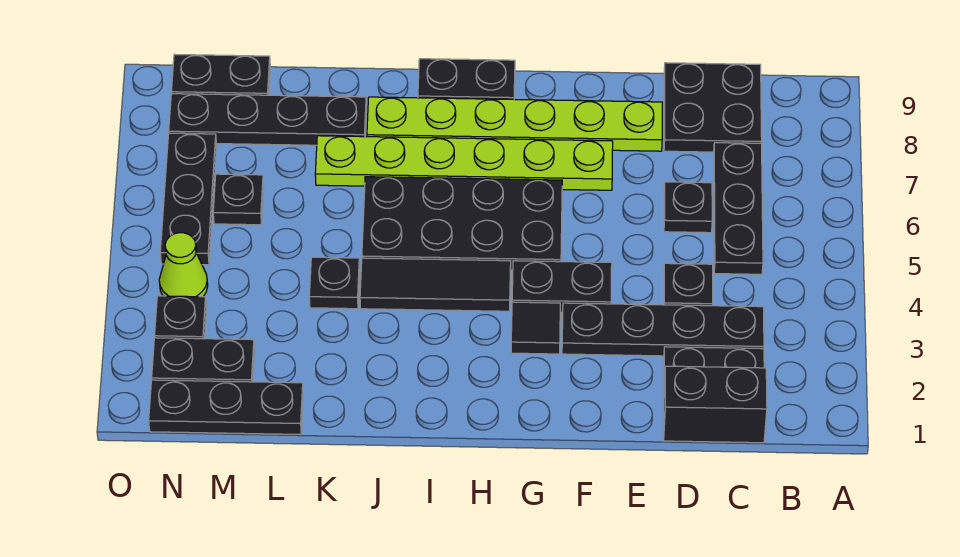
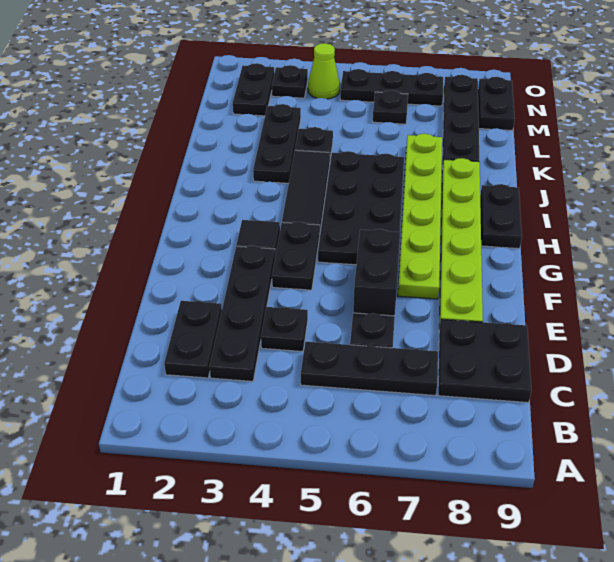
black brick C1:D1 level 1 -> black brick E6:F6 level 1
black plate L1:N1 level 1 -> black plate J3:L3 level 1

